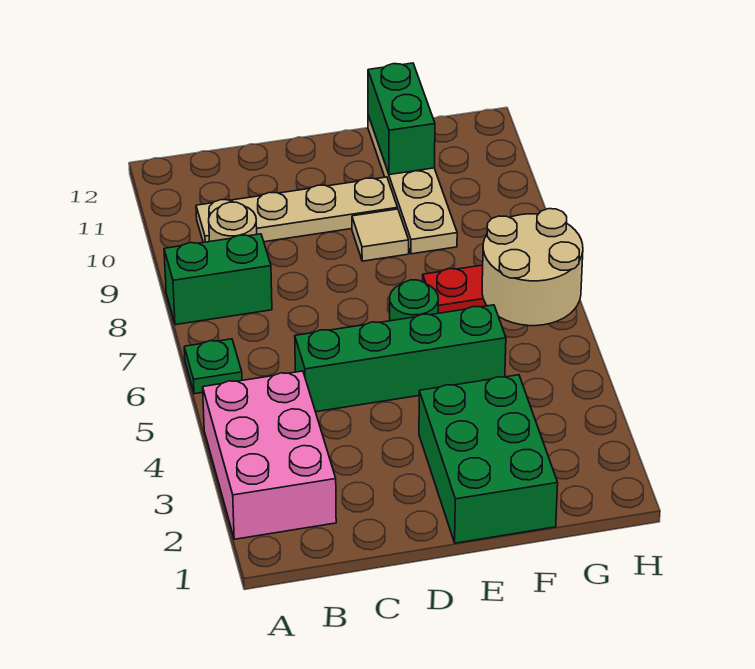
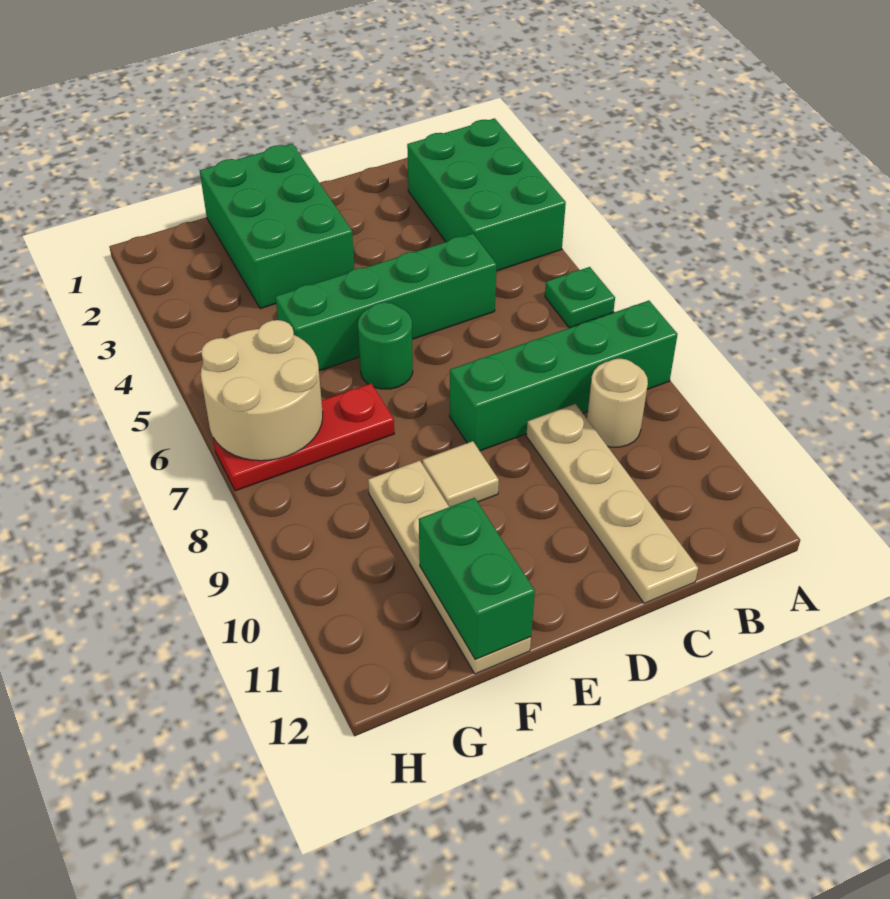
pink brick A2:B4 level 1 -> green brick A2:B4 level 1
green brick A8:B8 level 1 -> green brick A8:D8 level 1
tan plate B10:E10 level 1 -> tan plate C9:C12 level 1

